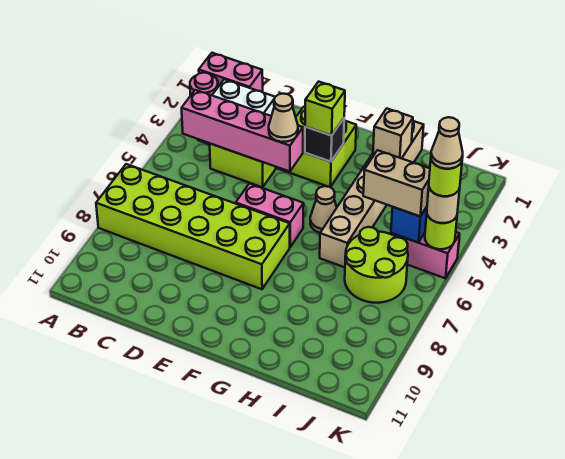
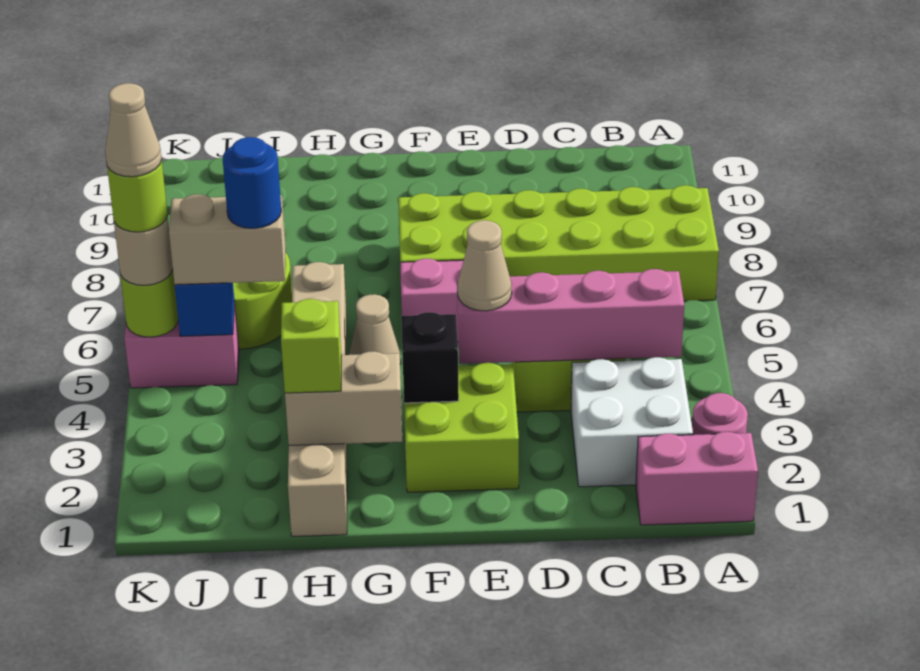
lime brick F3 level 3 -> lime brick H2 level 3
tan brick H2 level 2 -> tan brick G2:H2 level 2
none -> blue round brick I5 level 4

